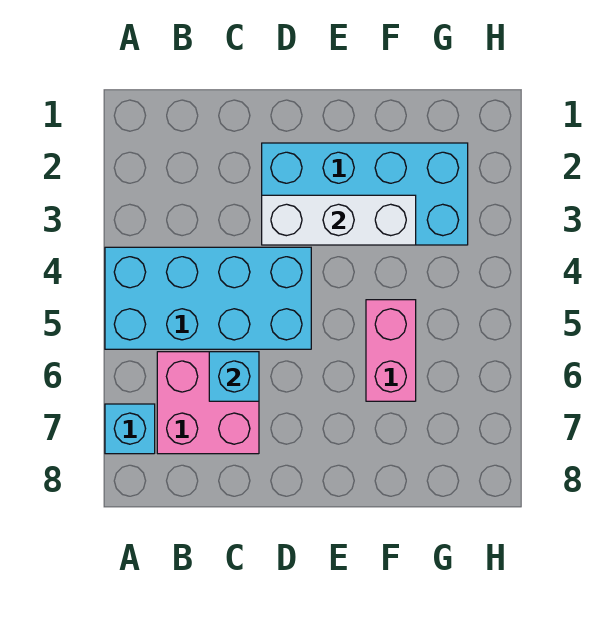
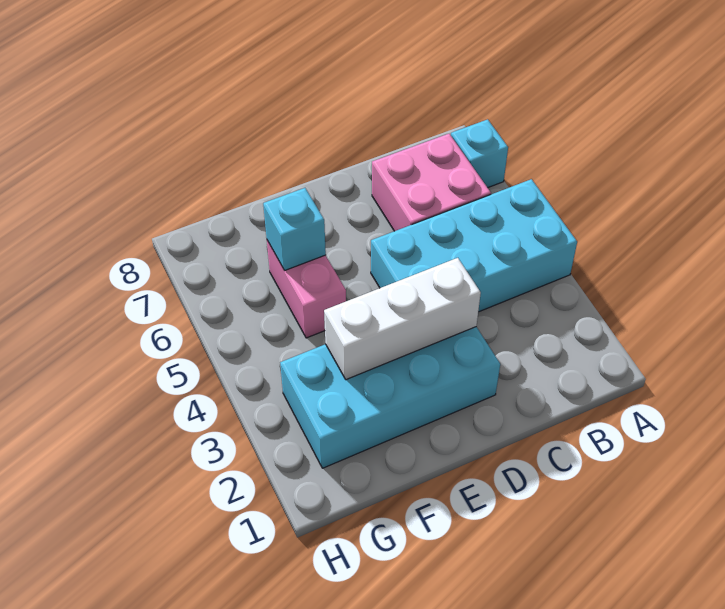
cyan brick C6 level 2 -> cyan brick F6 level 2

